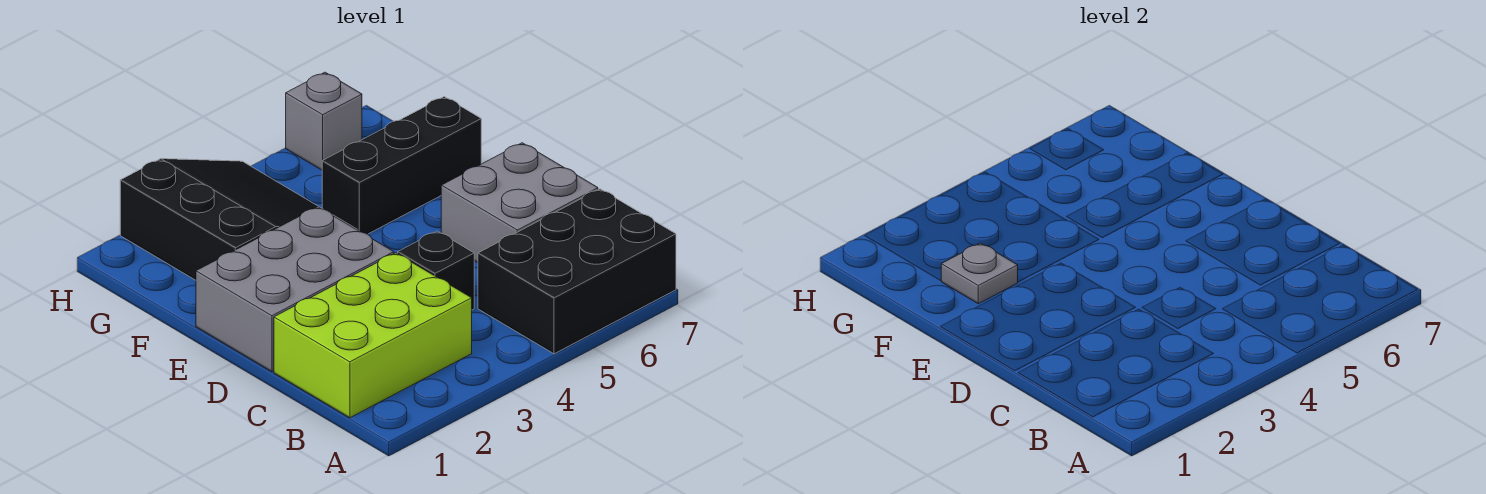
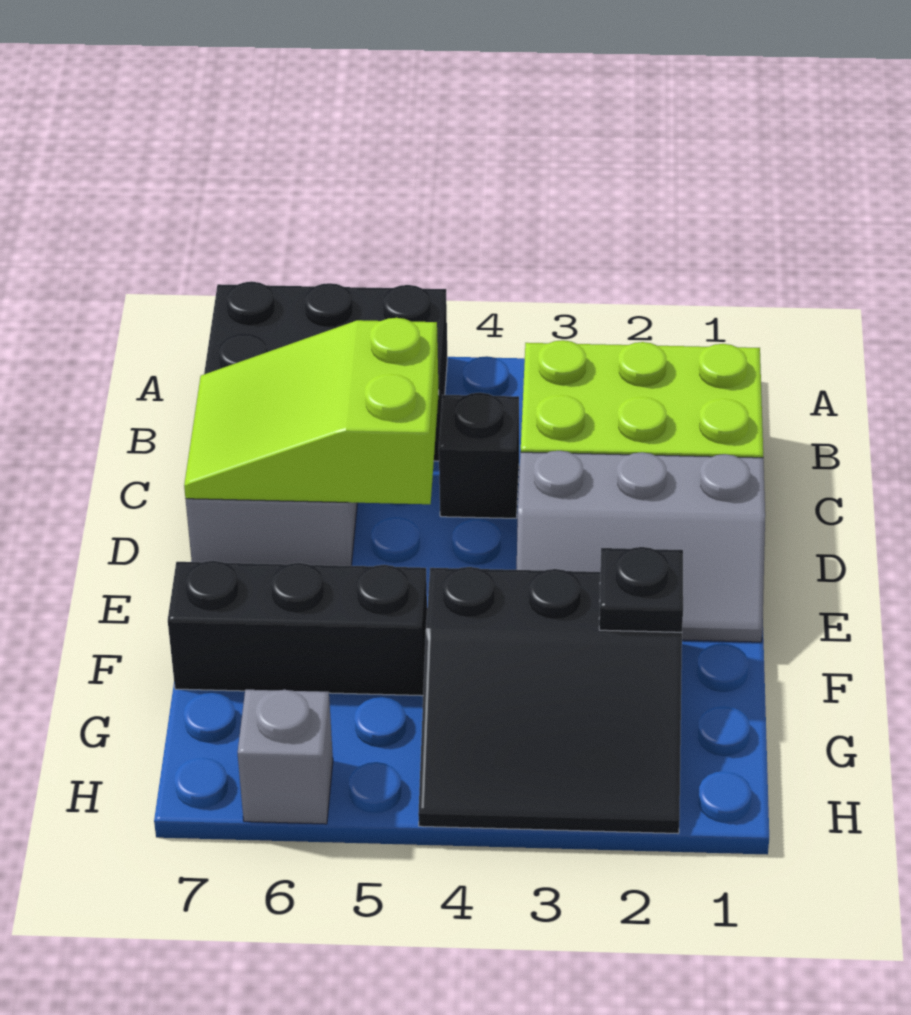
none -> lime slope C5:D7 level 2 top 5
grey brick D1:E3 level 1 -> grey slope D1:E3 level 1 top D
black slope F2:H4 level 1 top 2 -> black slope F2:H4 level 1 top F
grey plate F2 level 2 -> black plate F2 level 2

